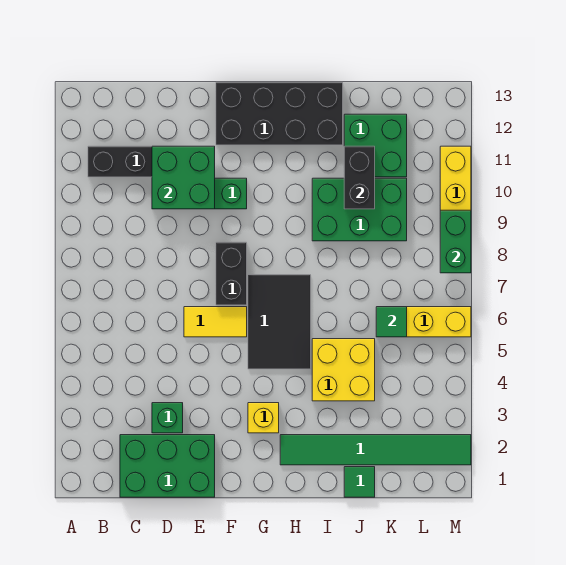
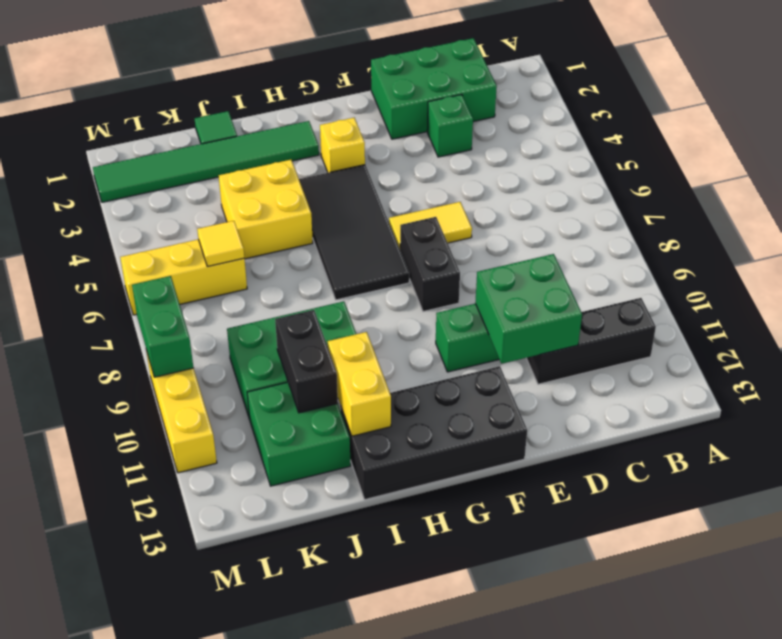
black tile G5:H7 level 1 -> black tile G4:H7 level 1
none -> yellow brick I11:I12 level 2
green tile K6 level 2 -> yellow tile K6 level 2

